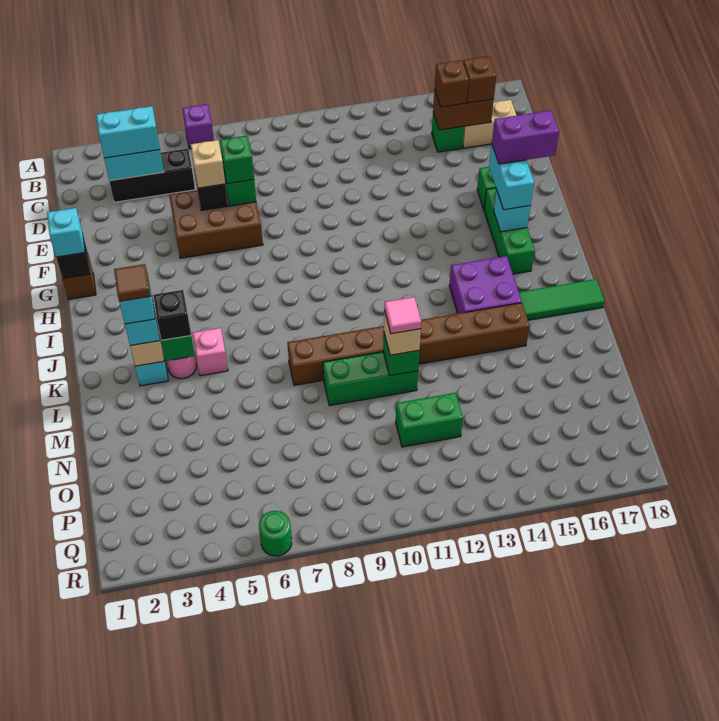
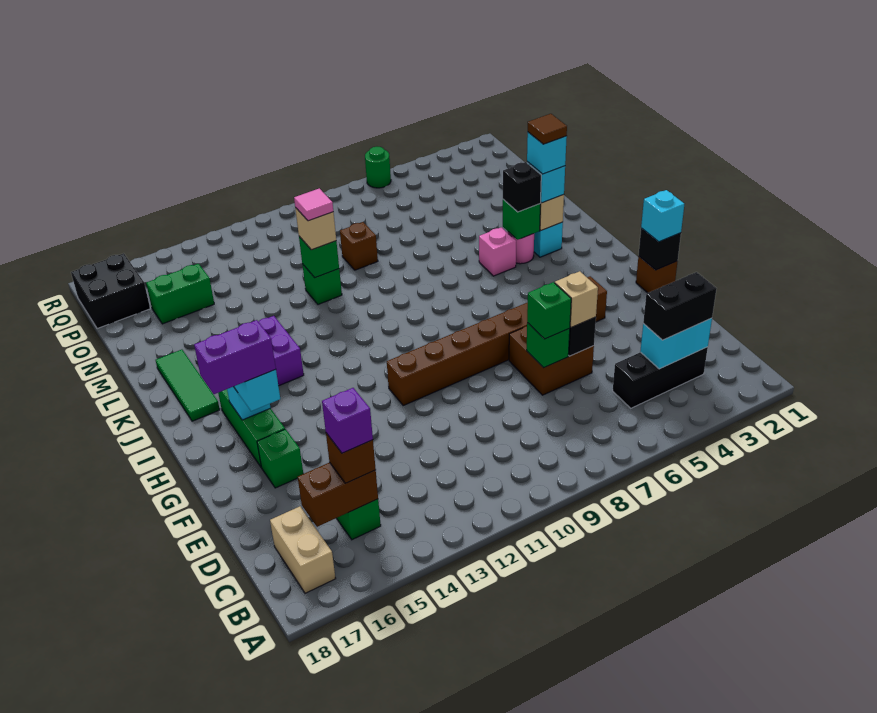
purple brick A6 level 1 -> purple brick C15 level 4
cyan brick C3:C4 level 3 -> black brick C3:C4 level 3
tan brick C16:C17 level 1 -> tan brick B17:C17 level 1
brown brick C16 level 3 -> brown brick N9 level 1
brown brick E5:F7 level 1 -> brown brick E6:F7 level 1
green tile K16:K18 level 1 -> green tile J17:L17 level 1
brown brick L8:L15 level 1 -> brown brick G4:G11 level 1
green brick M9:M11 level 1 -> green brick M11 level 1
green brick O11:O12 level 1 -> green brick O15:O16 level 1
none -> black brick P17:Q18 level 1

